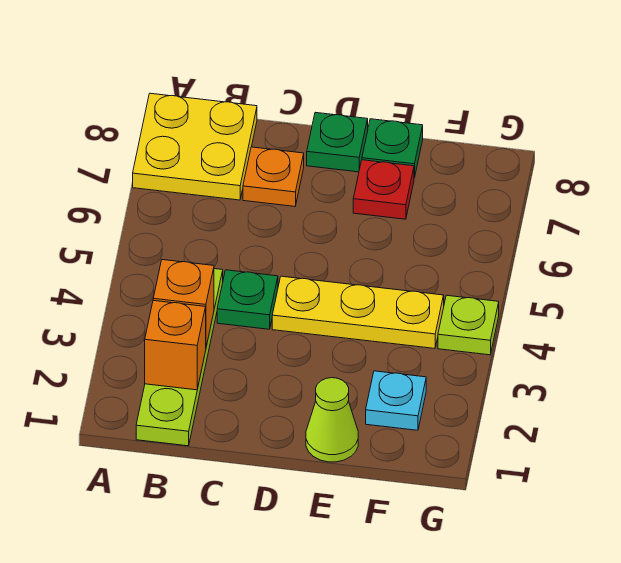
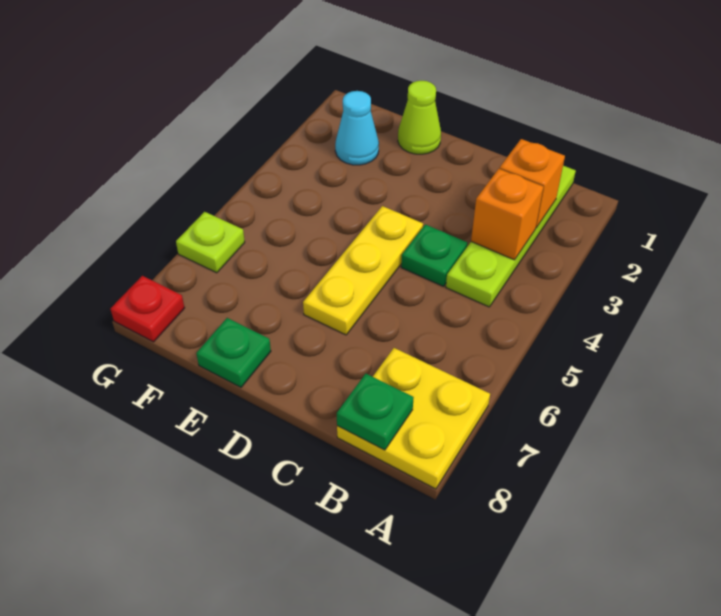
orange plate C7 level 1 -> none
yellow plate D4:F4 level 1 -> yellow plate D4:D6 level 1
green plate D8 level 1 -> green plate B8 level 2
red plate E7 level 1 -> red plate G8 level 1
cyan plate F2 level 1 -> cyan cone F2 level 1
lime plate G4 level 1 -> lime plate G6 level 1

